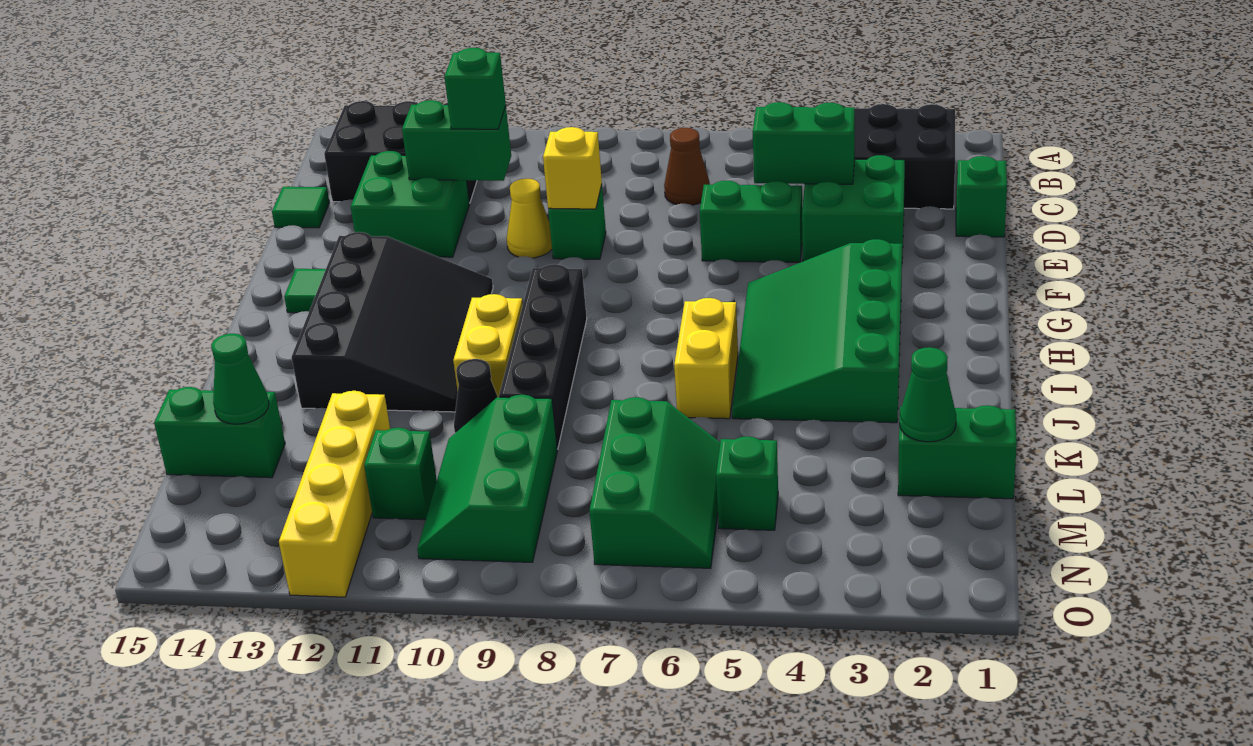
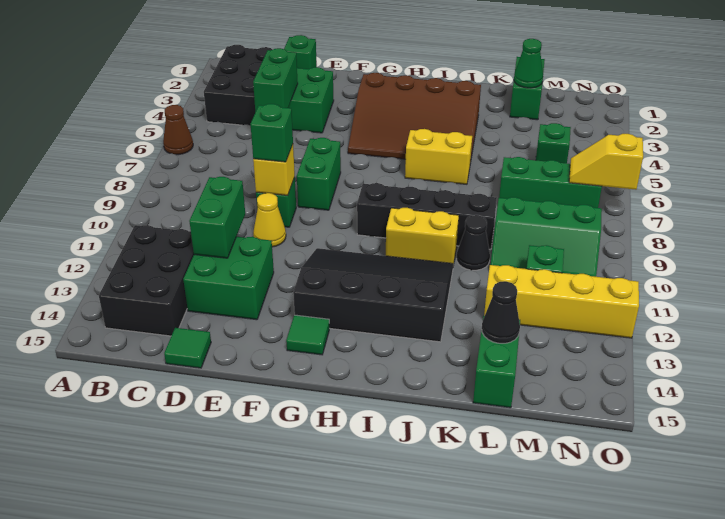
brown cone C7 level 1 -> brown cone A6 level 1
green brick D11 level 3 -> green brick E9 level 3
green brick E5:E6 level 1 -> green brick F7:F8 level 1
green slope G3:J5 level 1 top 3 -> brown slope G3:J5 level 1 top 3
green cone L14 level 2 -> black cone L14 level 2
none -> yellow slope N7:O7 level 2 top O

